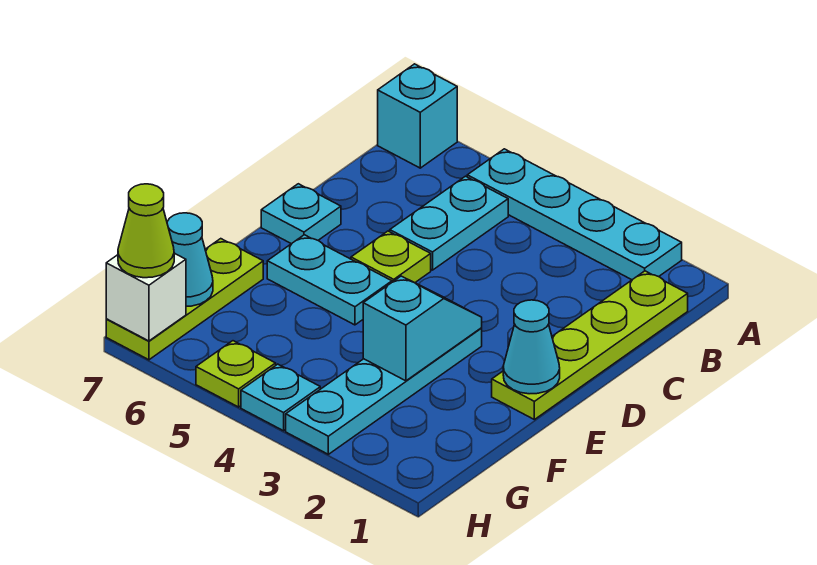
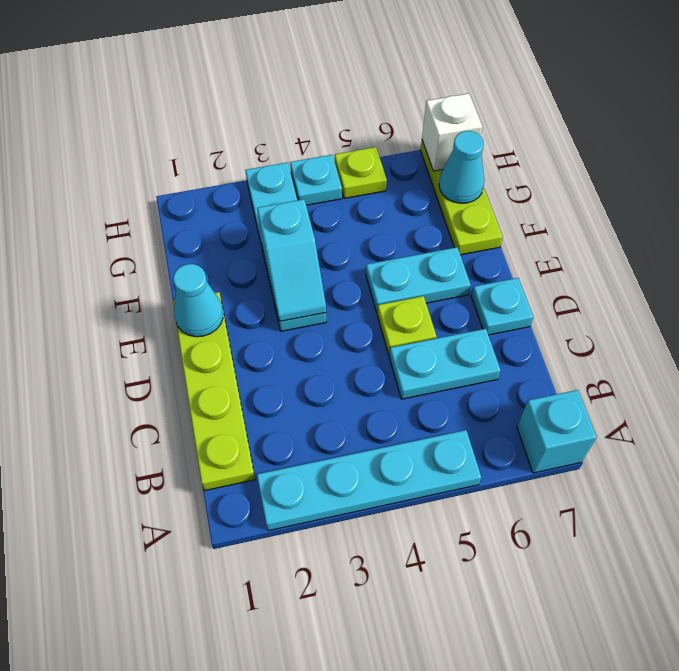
cyan plate B5:C5 level 1 -> cyan plate C5:C6 level 1
lime cone H7 level 3 -> none

